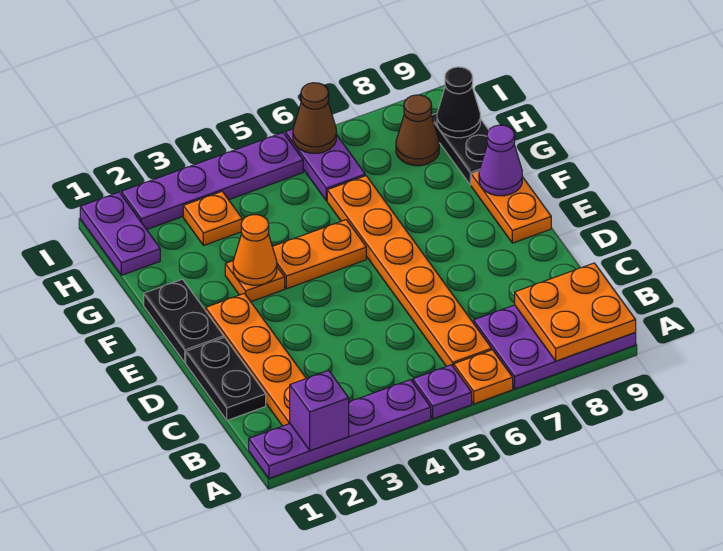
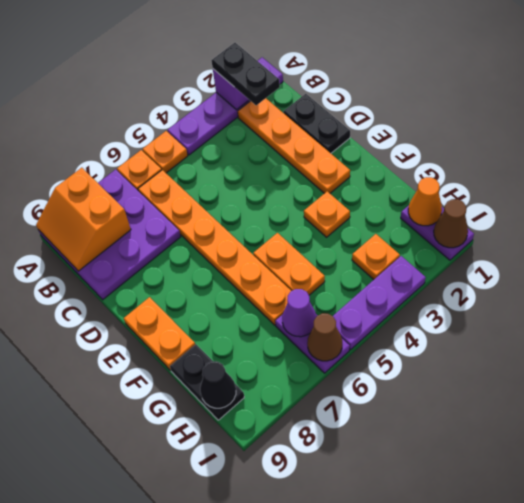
purple plate A5 level 1 -> orange plate A5 level 1
purple plate A7:B9 level 1 -> purple plate A7:C9 level 1
orange plate A8:B9 level 2 -> orange slope A8:B9 level 2 top 8
black plate E1:F1 level 1 -> black plate A2:B2 level 3
orange cone F3 level 2 -> orange cone H1 level 2
orange plate F4:F5 level 1 -> orange plate F5:G5 level 1
purple cone F9 level 2 -> purple cone H6 level 2
brown cone H8 level 1 -> brown cone I1 level 2
purple plate I2:I5 level 1 -> purple plate I3:I5 level 1

